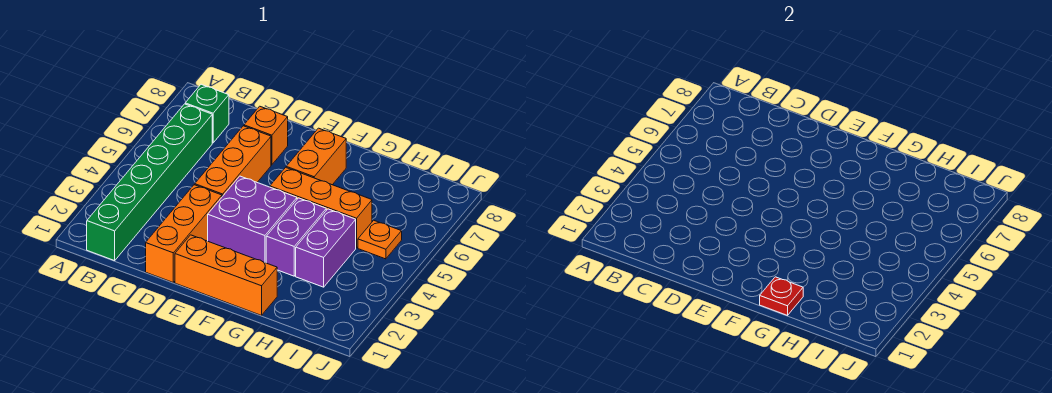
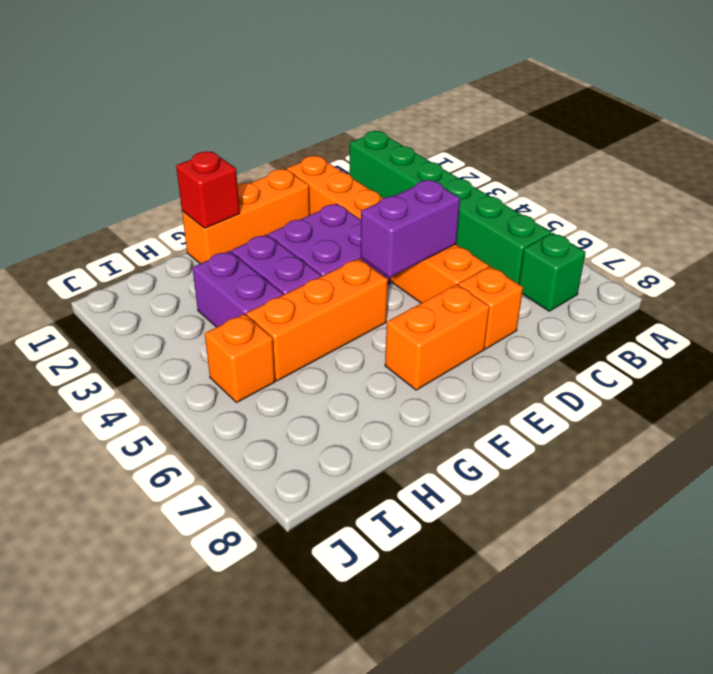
none -> purple brick D5:E5 level 2
orange brick F6:F7 level 1 -> orange brick E7:F7 level 1
red plate G1 level 2 -> red brick G1 level 2
orange plate I5 level 1 -> orange brick I5 level 1

